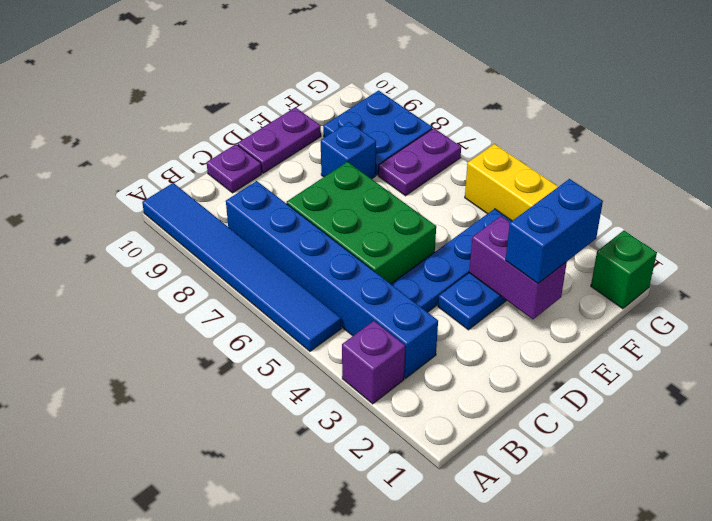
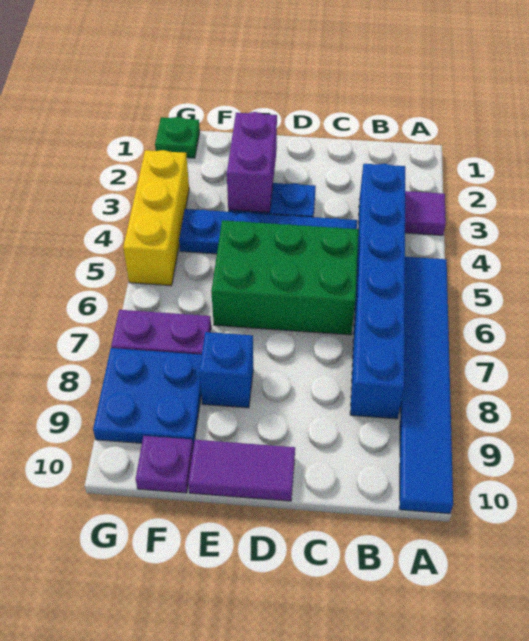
purple brick A3 level 1 -> purple tile A3 level 1
green brick C5:D7 level 1 -> green brick C5:E6 level 1
purple plate C10 level 1 -> purple plate F10 level 1
purple plate D10:E10 level 1 -> purple tile D10:E10 level 1
blue brick E2:F2 level 3 -> none
green brick G1 level 1 -> green plate G1 level 1

